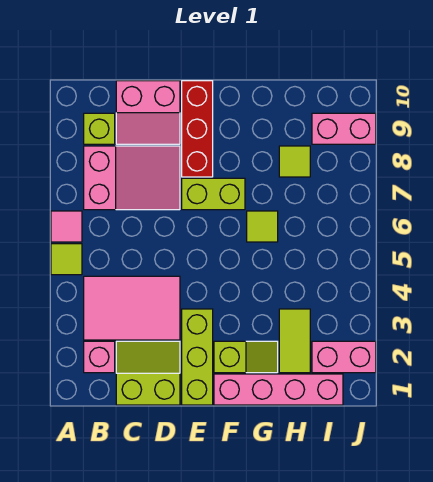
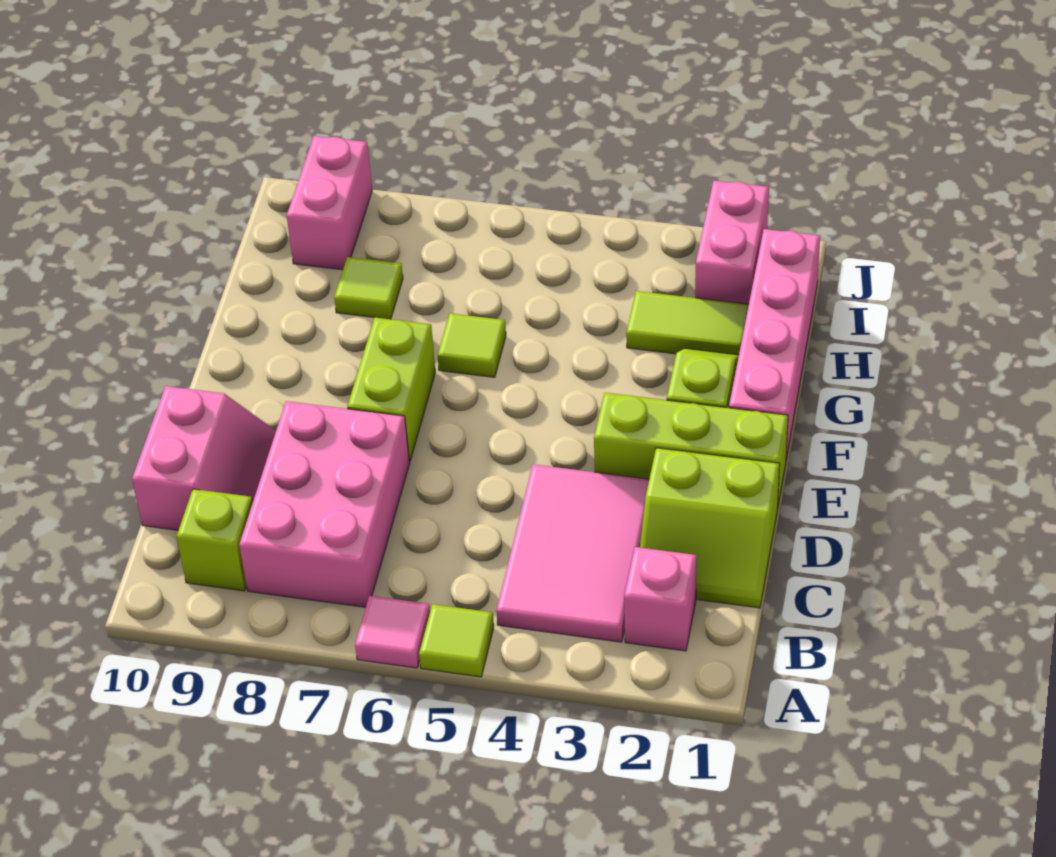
pink slope B7:D8 level 1 top B -> pink brick B7:D8 level 1
lime slope C1:D2 level 1 top 1 -> lime slope C1:D2 level 1 top D
red brick E8:E10 level 1 -> none

